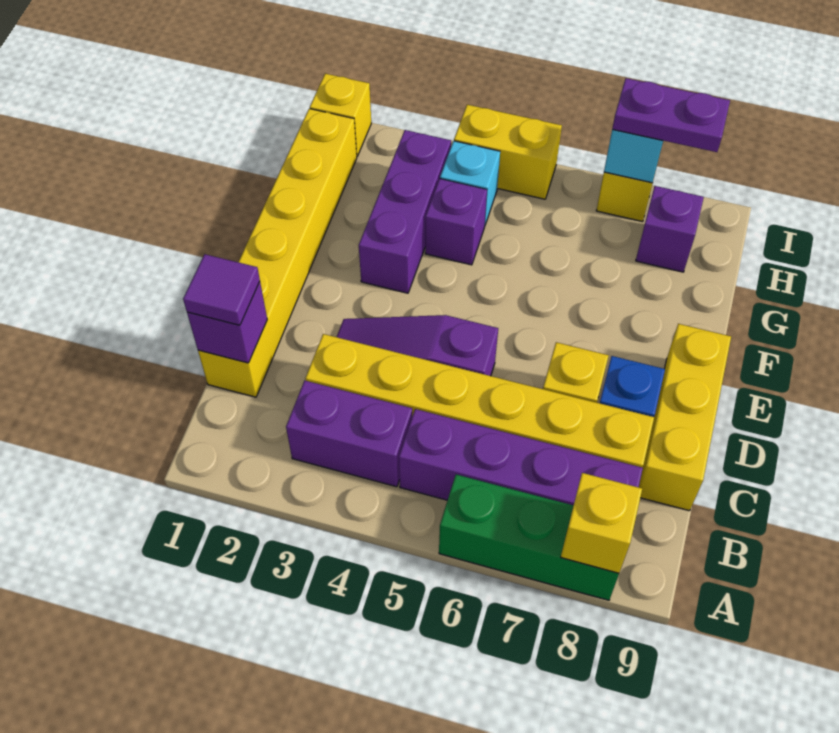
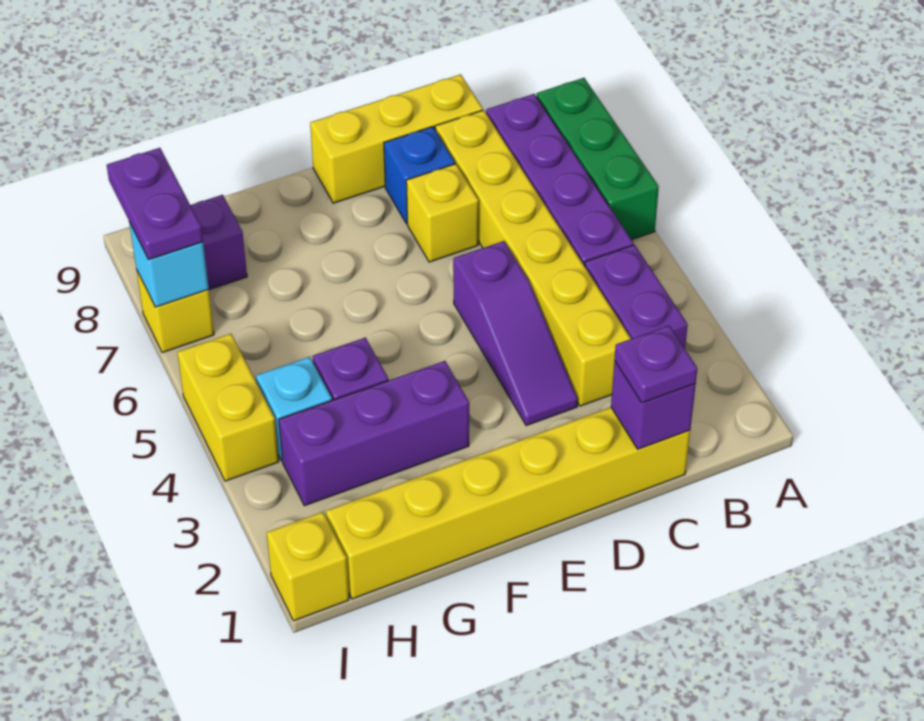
yellow brick A8 level 2 -> none
purple tile C1 level 3 -> purple plate C1 level 3

